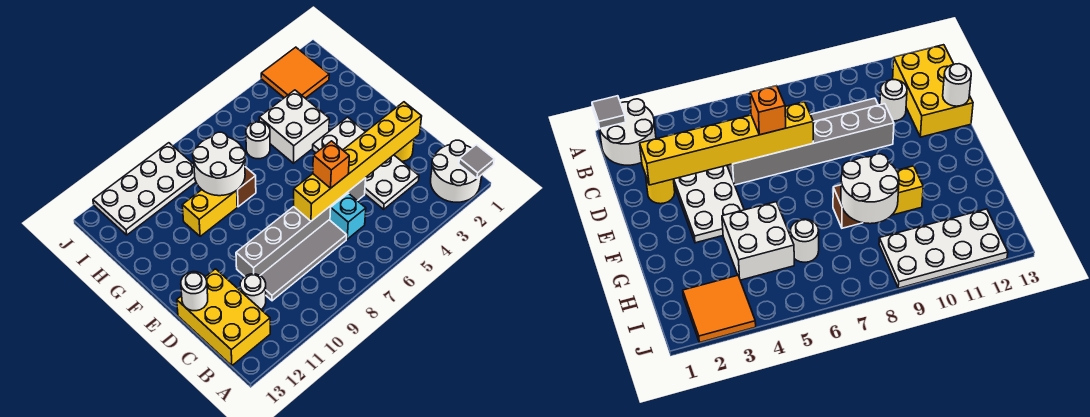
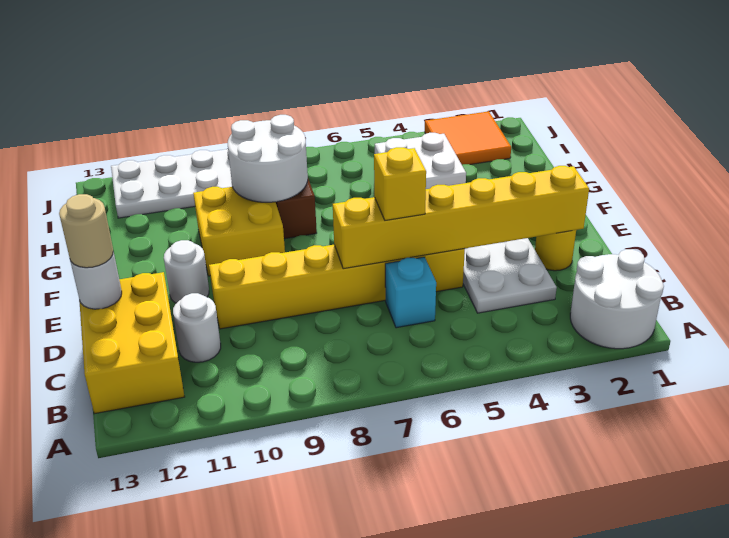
grey tile A1 level 2 -> none
grey tile C7:C10 level 1 -> none
grey brick D5:D10 level 1 -> yellow brick D5:D10 level 1
orange brick D6 level 3 -> yellow brick D6 level 3
none -> tan round brick D13 level 3
yellow brick G9:G10 level 1 -> yellow brick F9:G10 level 1
white round brick H6 level 1 -> white round brick E11 level 1

